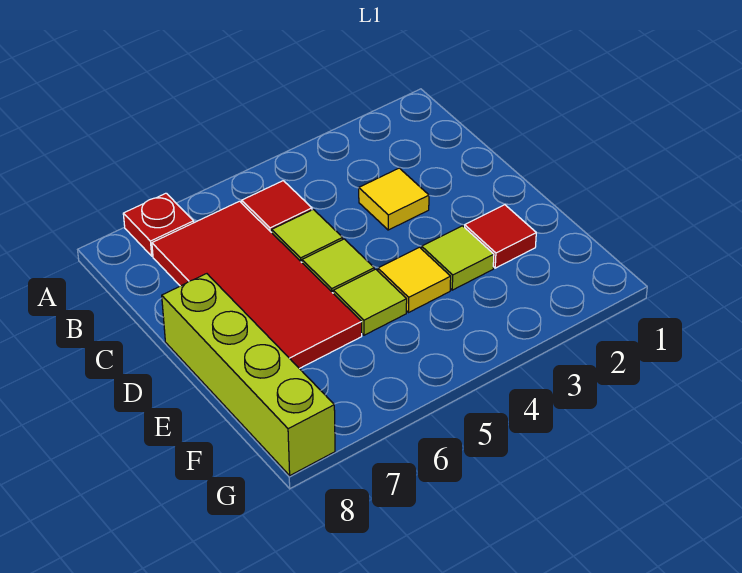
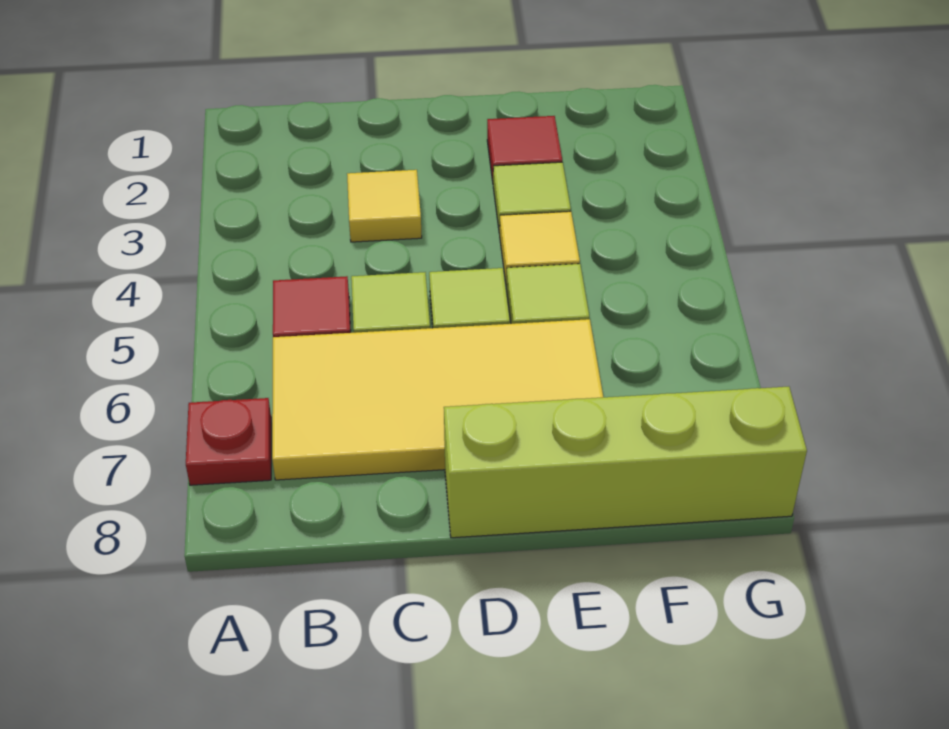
red tile B6:E7 level 1 -> yellow tile B6:E7 level 1

